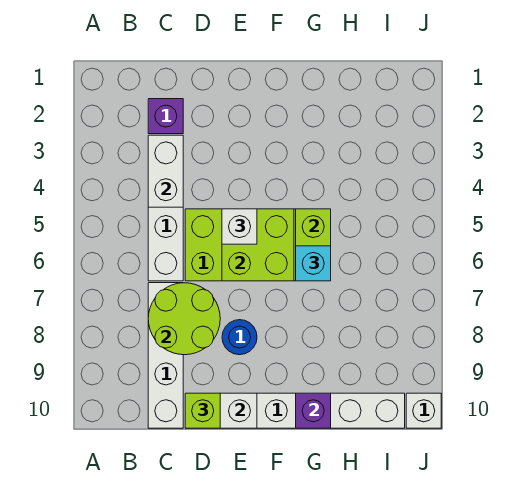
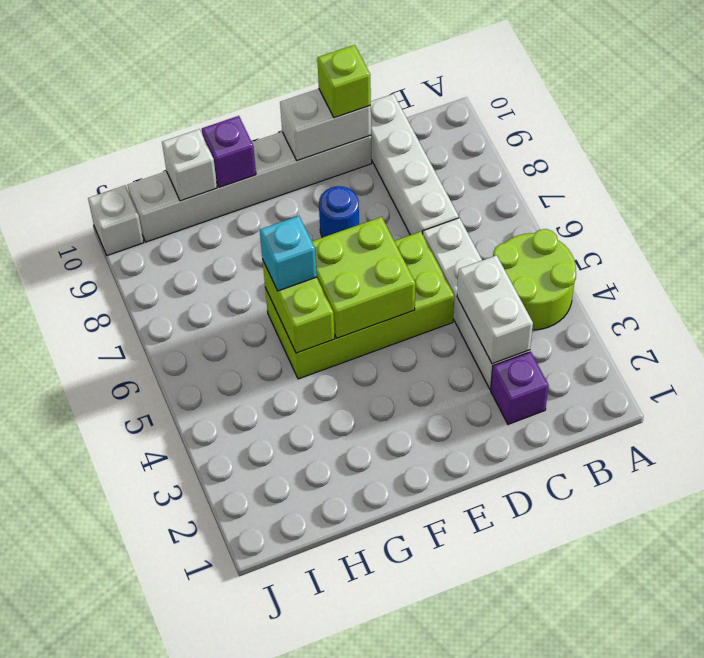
lime round brick C7:D8 level 2 -> lime round brick A4:B5 level 1
white brick E5 level 3 -> white brick H10 level 2

